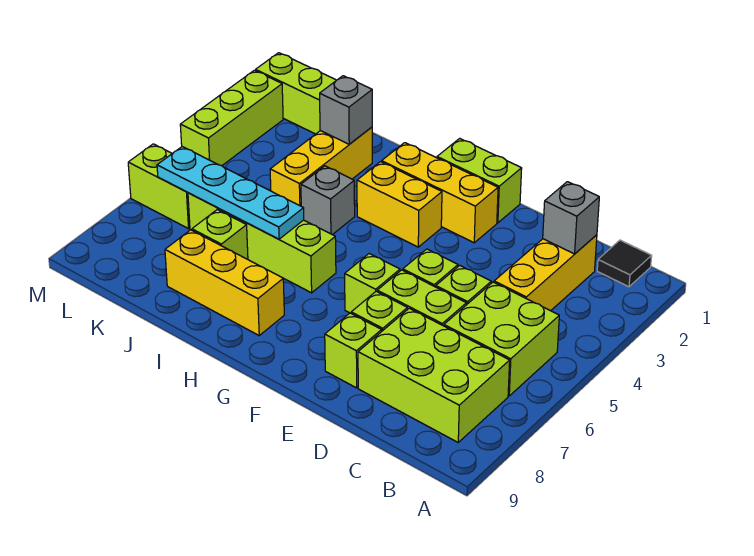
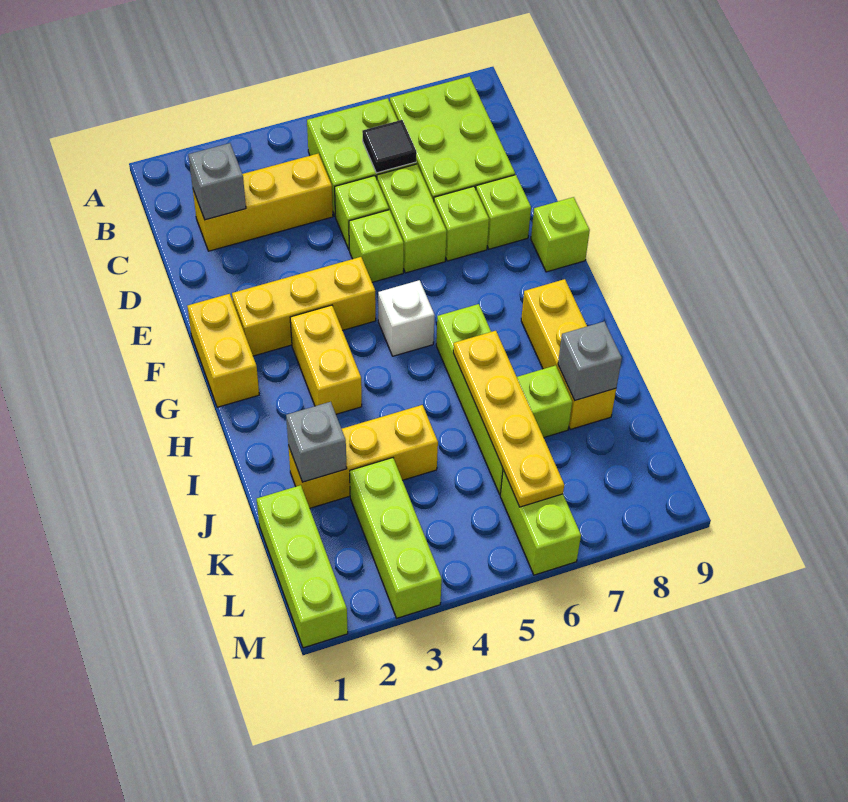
black tile B1 level 1 -> black tile C6 level 2
lime brick F1:G1 level 1 -> yellow brick F1:G1 level 1
yellow brick F2:H2 level 1 -> yellow brick F2:F4 level 1
lime brick F6 level 1 -> lime brick F9 level 1
none -> white brick G5 level 1
grey brick I4 level 1 -> grey brick J8 level 2
cyan plate I6:L6 level 2 -> yellow plate I6:L6 level 2
lime brick M2:M4 level 1 -> lime brick K3:M3 level 1

